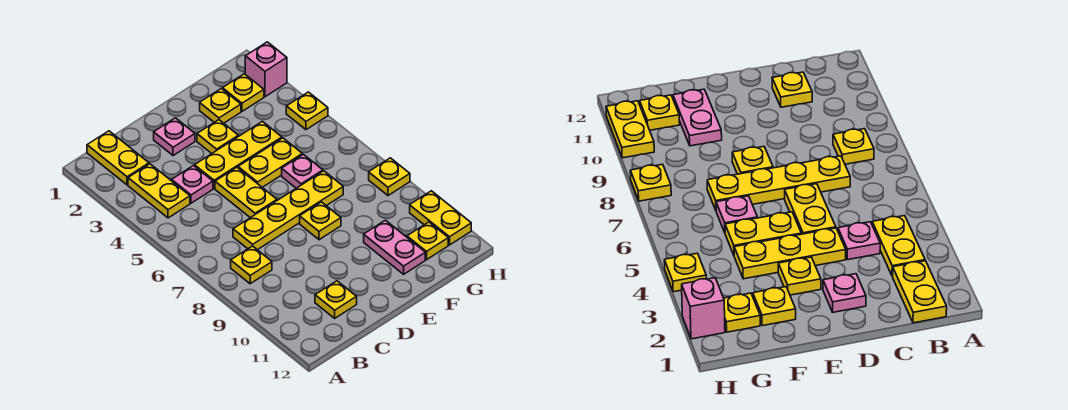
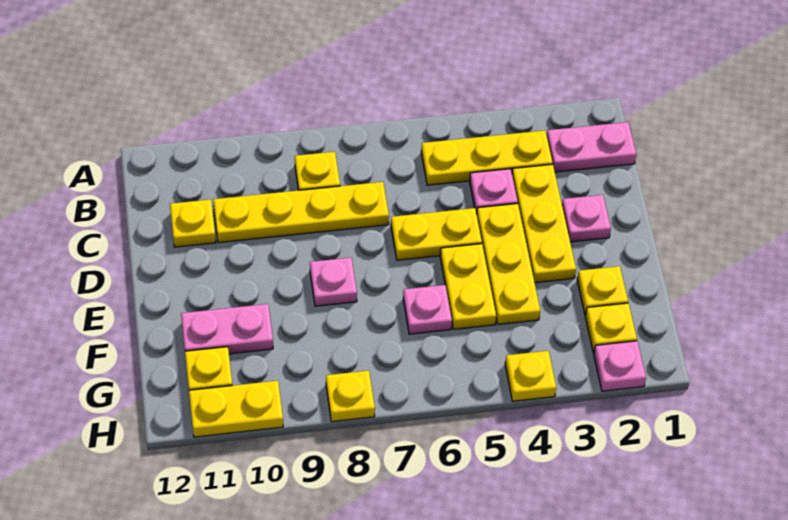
yellow plate B1:B2 level 1 -> pink plate B1:B2 level 1
yellow plate B3:B4 level 1 -> yellow plate B3:B5 level 1
yellow plate C7:F7 level 1 -> yellow plate C7:C10 level 1
yellow plate E3 level 1 -> yellow plate C3:E3 level 1
yellow plate E8 level 1 -> pink plate E8 level 1
pink brick H2 level 1 -> pink plate H2 level 1

